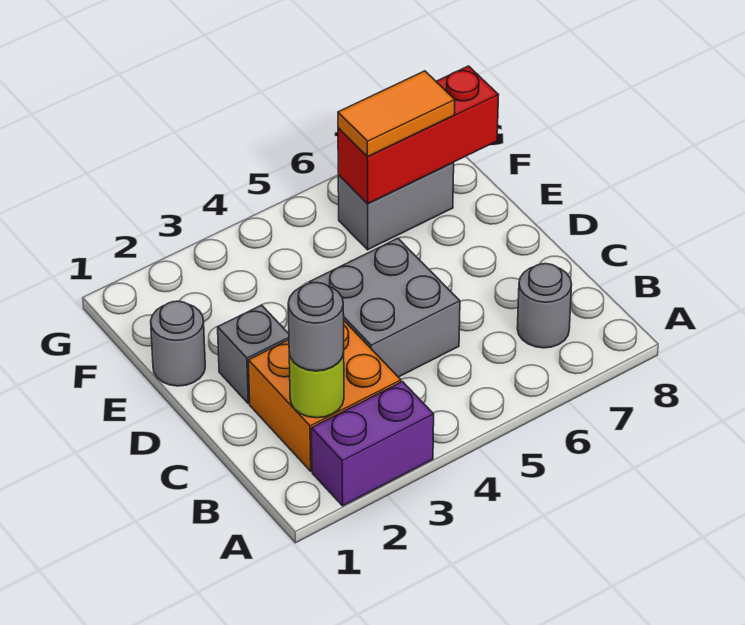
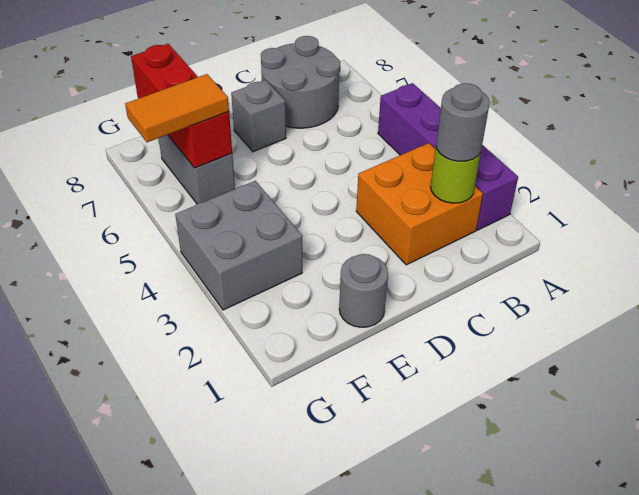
purple brick A2:A3 level 1 -> purple brick A2:A5 level 1
grey round brick B7 level 1 -> grey round brick B7:C8 level 1
grey brick C4:D5 level 1 -> grey brick F3:G4 level 1
grey brick D2 level 1 -> grey brick D7 level 1
orange tile F6:F7 level 3 -> orange tile F6:G6 level 3

